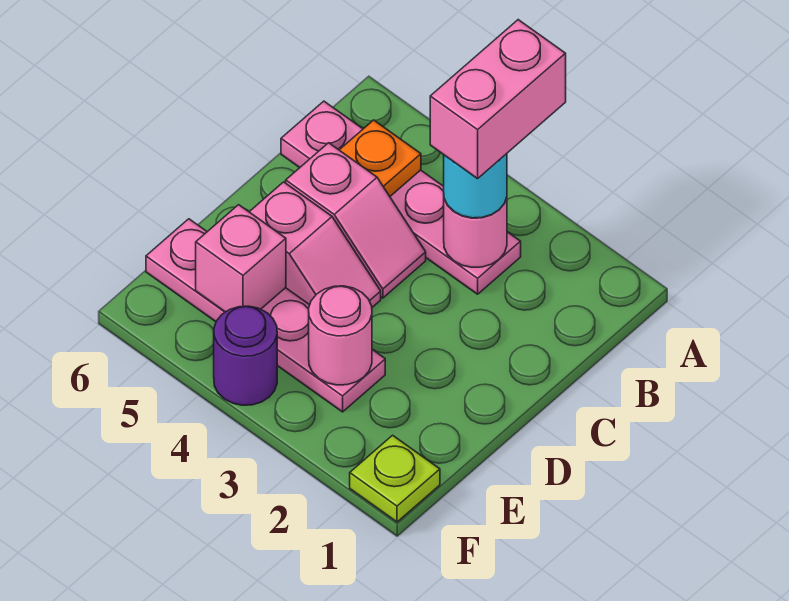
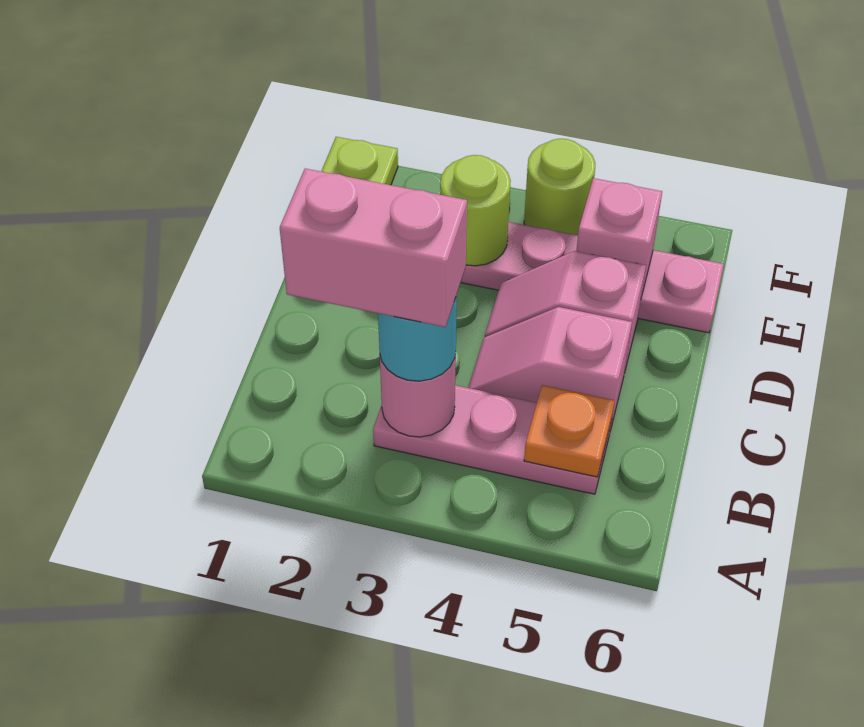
pink brick A3:B3 level 4 -> pink brick B2:B3 level 4
pink plate B3:B6 level 1 -> pink plate B3:B5 level 1
pink round brick E3 level 2 -> lime round brick E3 level 2
purple round brick F4 level 1 -> lime round brick F4 level 1

